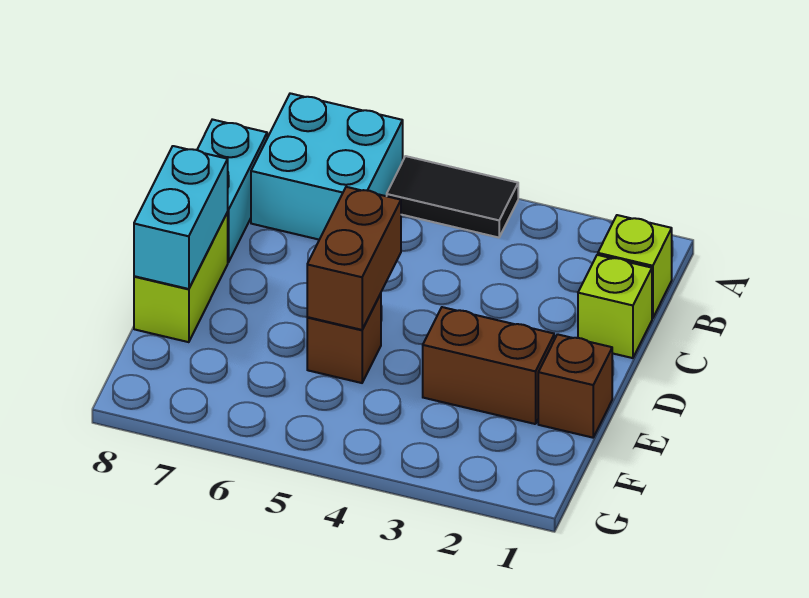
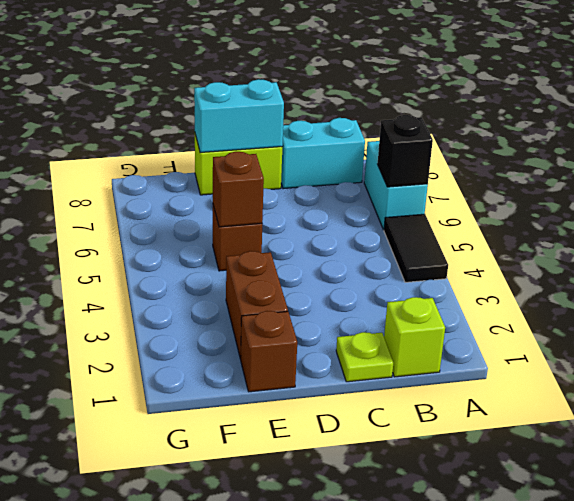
cyan brick A6:B7 level 1 -> cyan brick A6:A7 level 1
none -> black brick A6 level 2
lime brick C1 level 1 -> lime plate C1 level 1
brown brick D5:E5 level 2 -> brown brick E5 level 2

